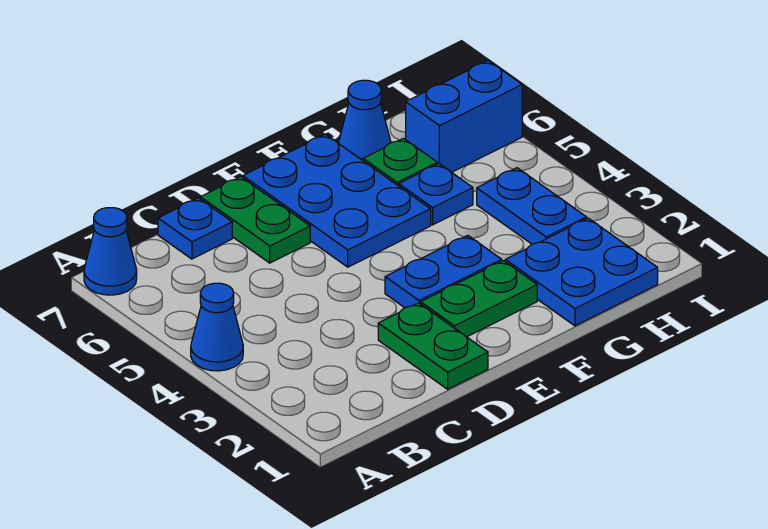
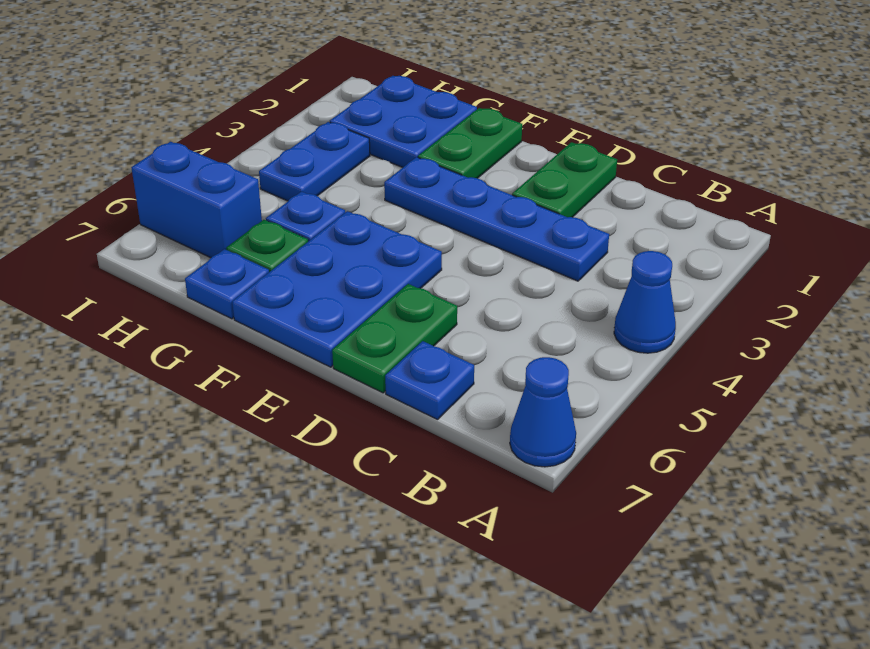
green plate E2:F2 level 1 -> green plate F1:F2 level 1
blue plate E3:F3 level 1 -> blue plate C3:F3 level 1
blue cone G7 level 1 -> blue plate G7 level 1

